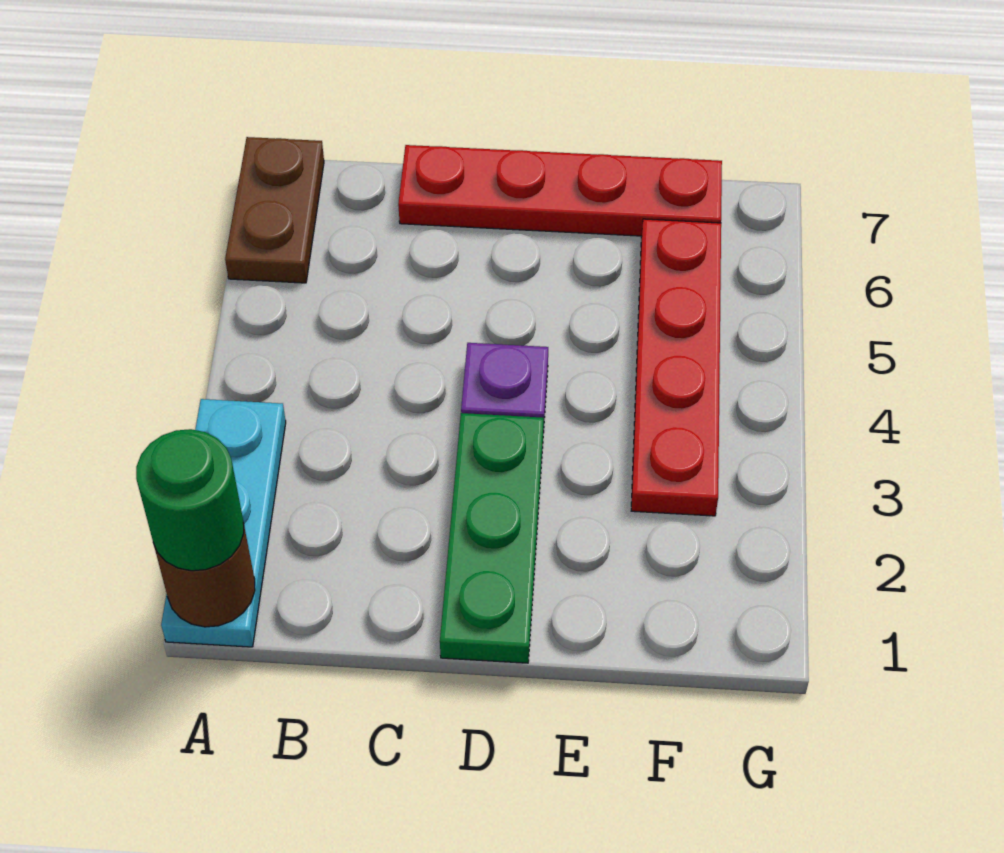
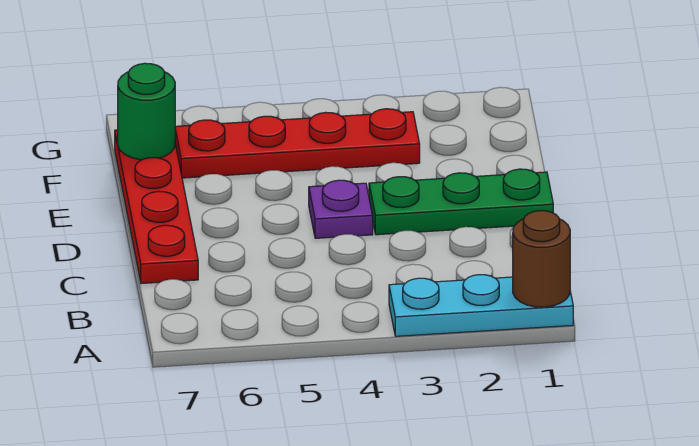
green round brick A1 level 3 -> green round brick F7 level 2
brown plate A6:A7 level 1 -> none

